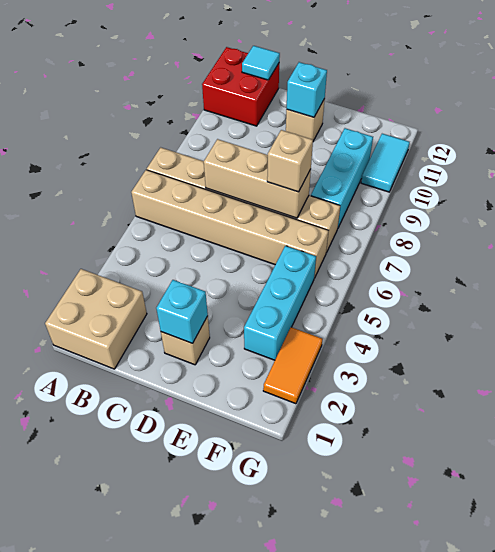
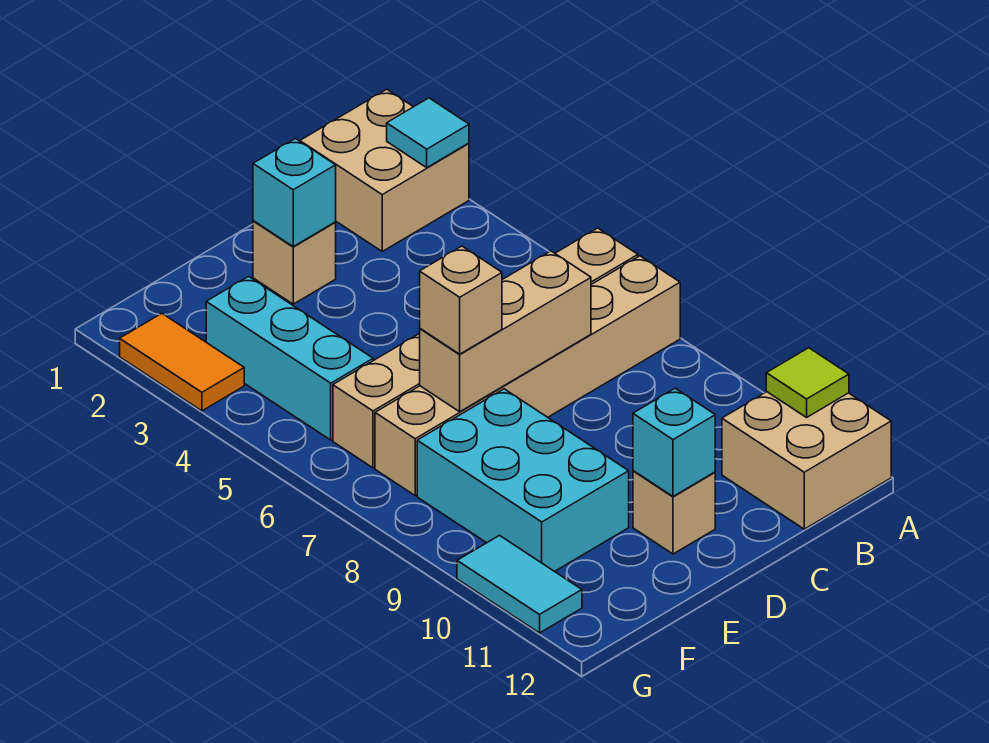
red brick A11:B12 level 1 -> tan brick A11:B12 level 1
none -> lime tile A11 level 2
cyan tile B12 level 2 -> cyan tile A2 level 2
cyan brick F8:F10 level 1 -> cyan brick E8:F10 level 1

